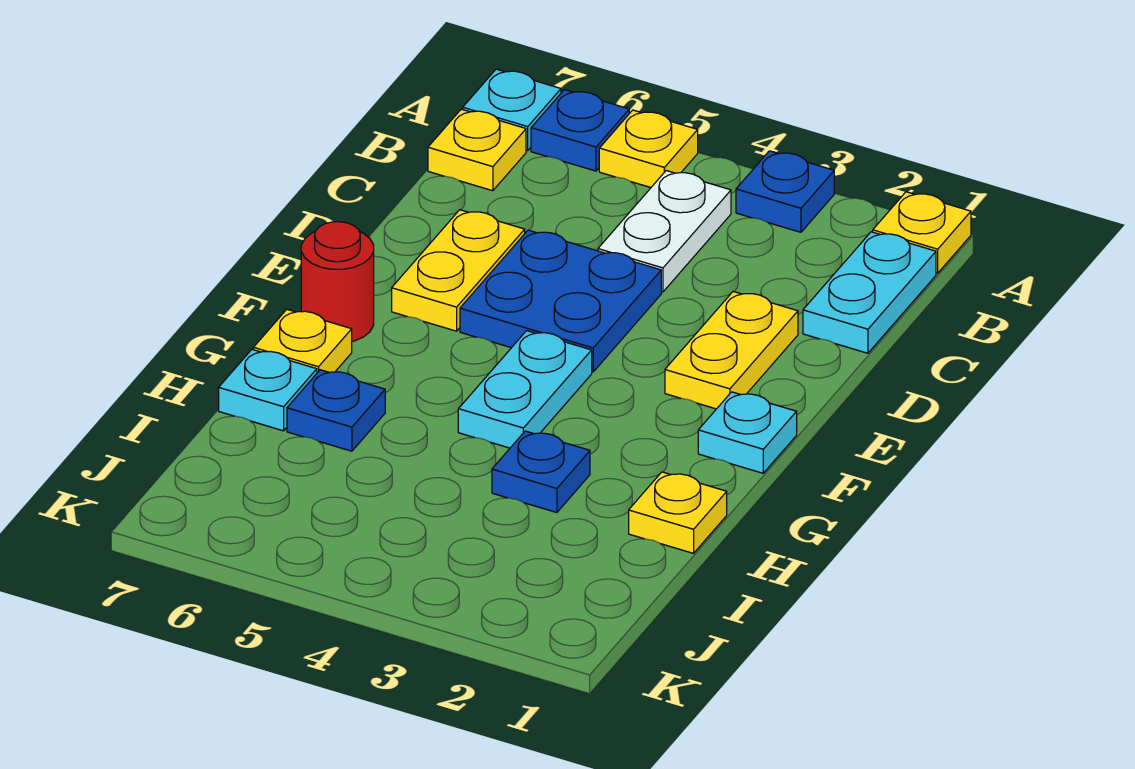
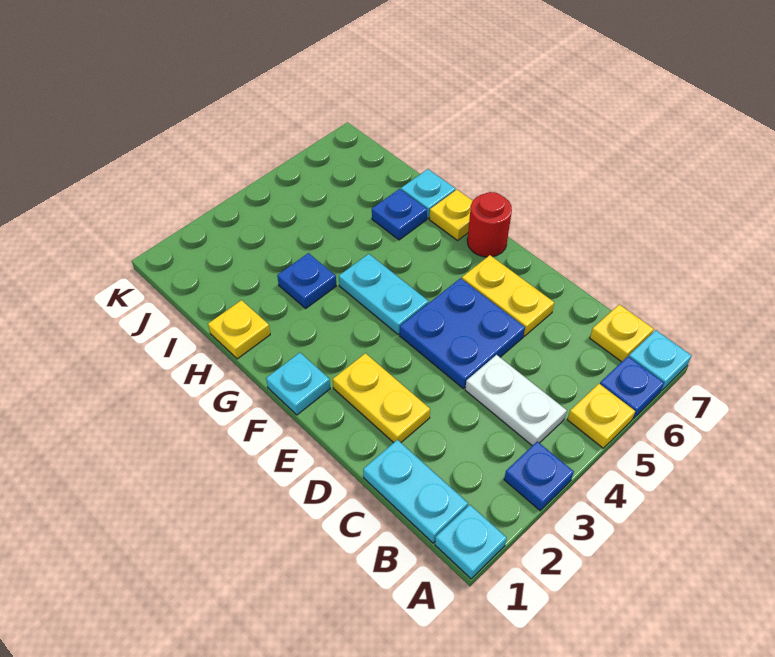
yellow plate A1 level 1 -> cyan plate A1 level 1

